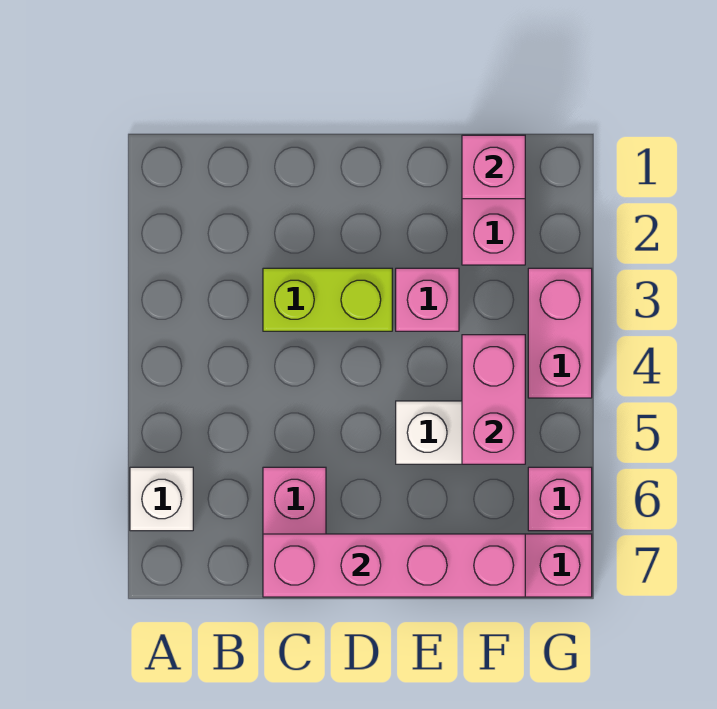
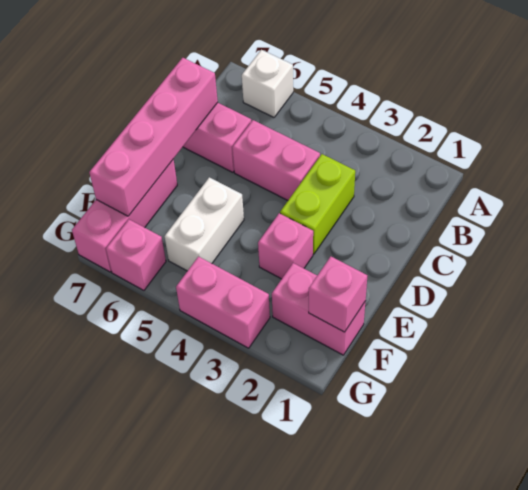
pink brick F4:F5 level 2 -> pink brick C4:C5 level 1

